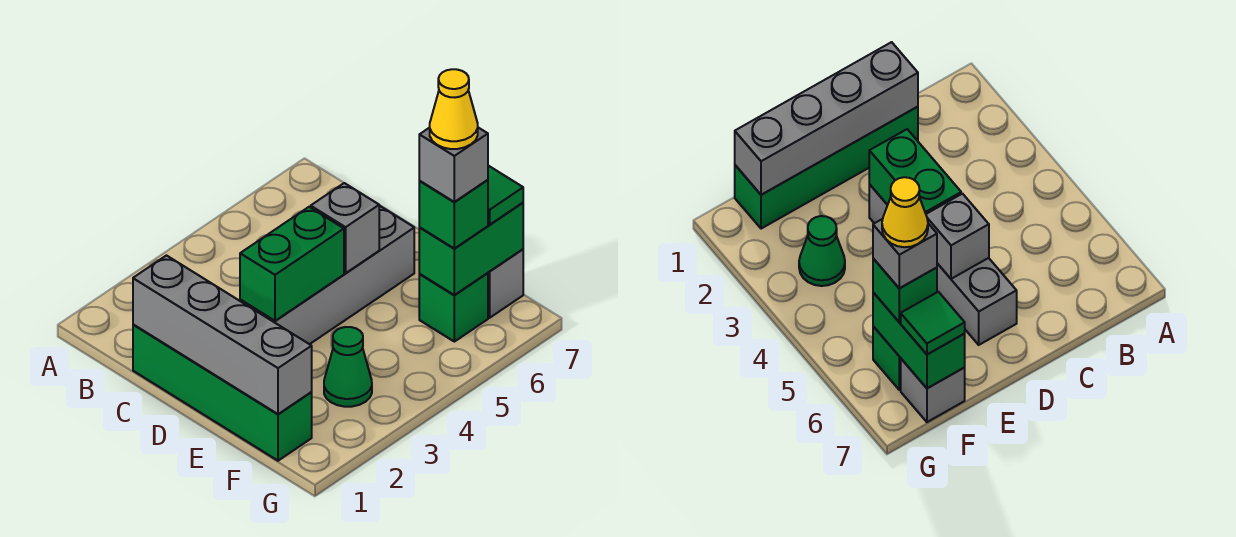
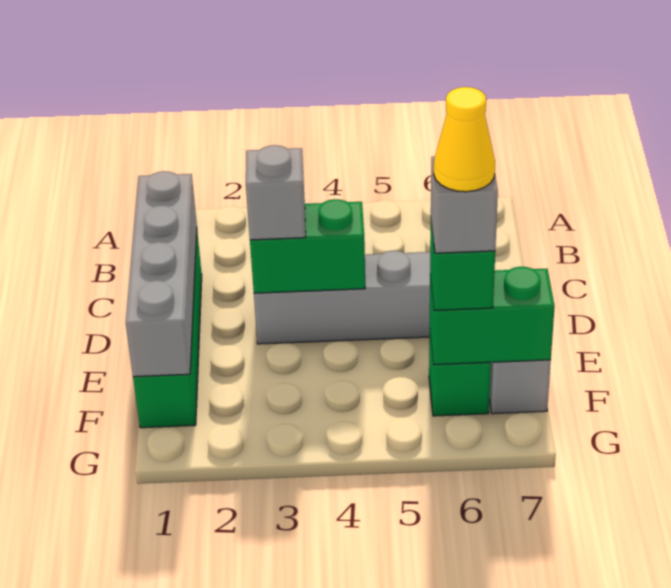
grey brick D5 level 2 -> grey brick D3 level 3
green cone F3 level 1 -> none
green tile F7 level 3 -> none

